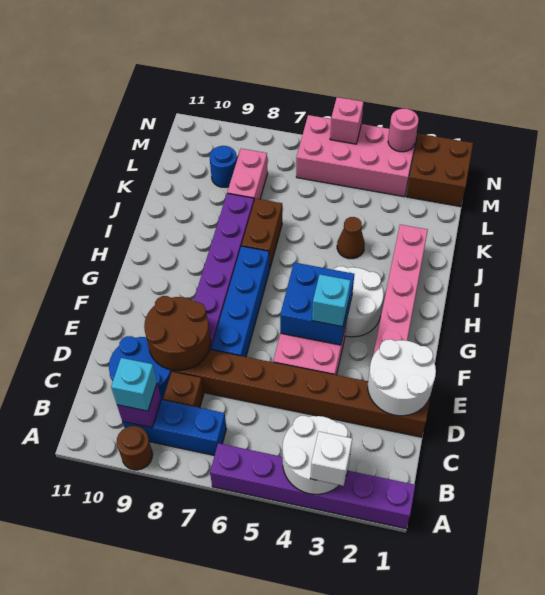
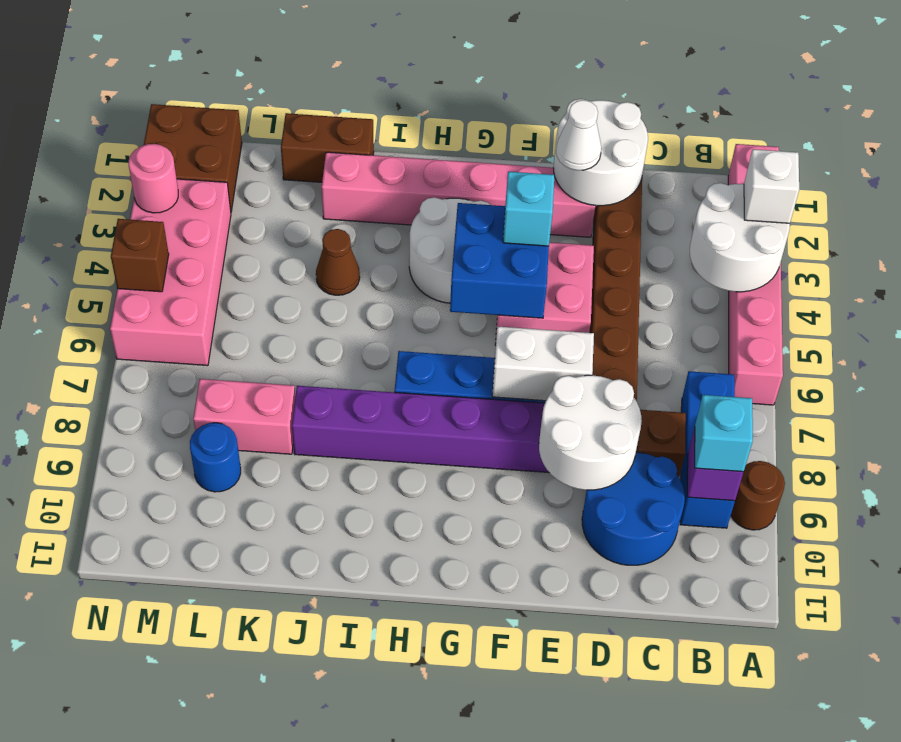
purple brick A1:A6 level 1 -> pink brick A1:A6 level 1
brown round brick D8:E9 level 2 -> white round brick D8:E9 level 2
none -> white cone E2 level 3
none -> white brick E7:F7 level 2
brown brick I7:J7 level 1 -> brown brick J1:K1 level 1
pink brick N5 level 2 -> brown brick N5 level 2

